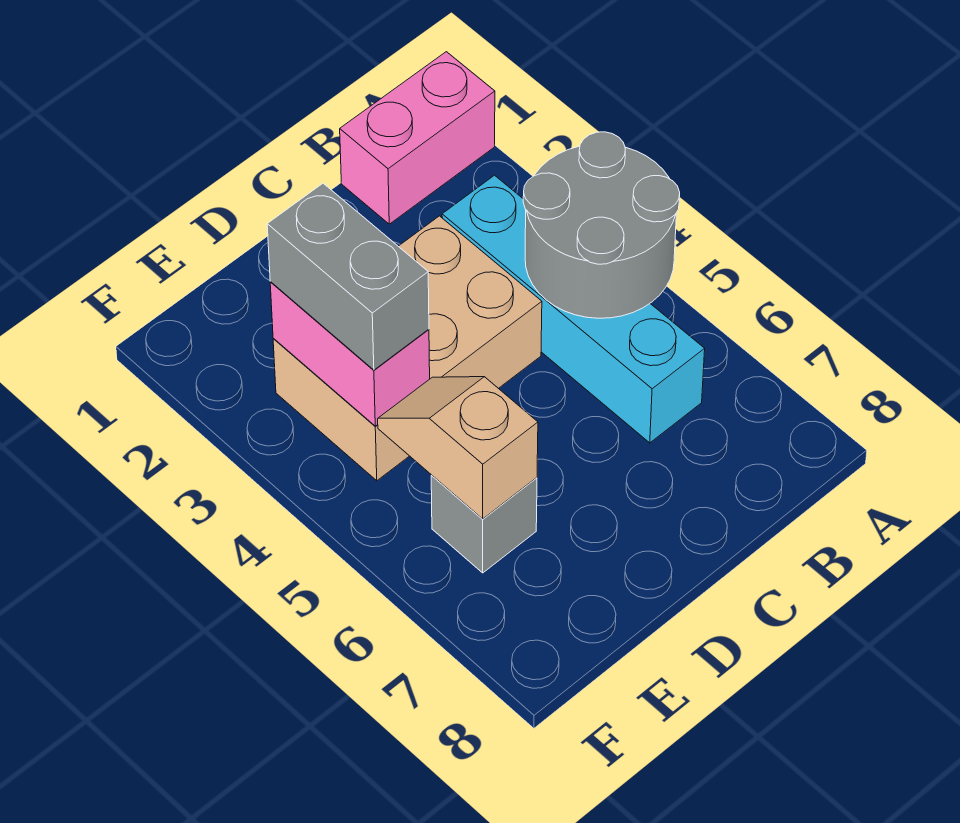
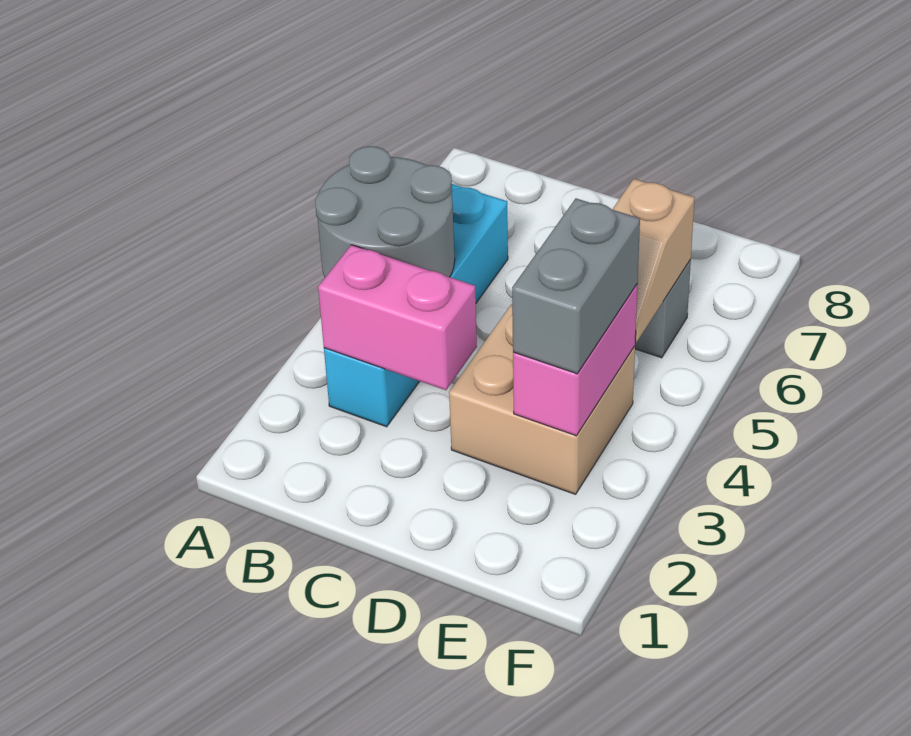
pink brick A1:B1 level 1 -> pink brick B3:C3 level 2
tan brick C3:E4 level 1 -> tan brick D3:E4 level 1

